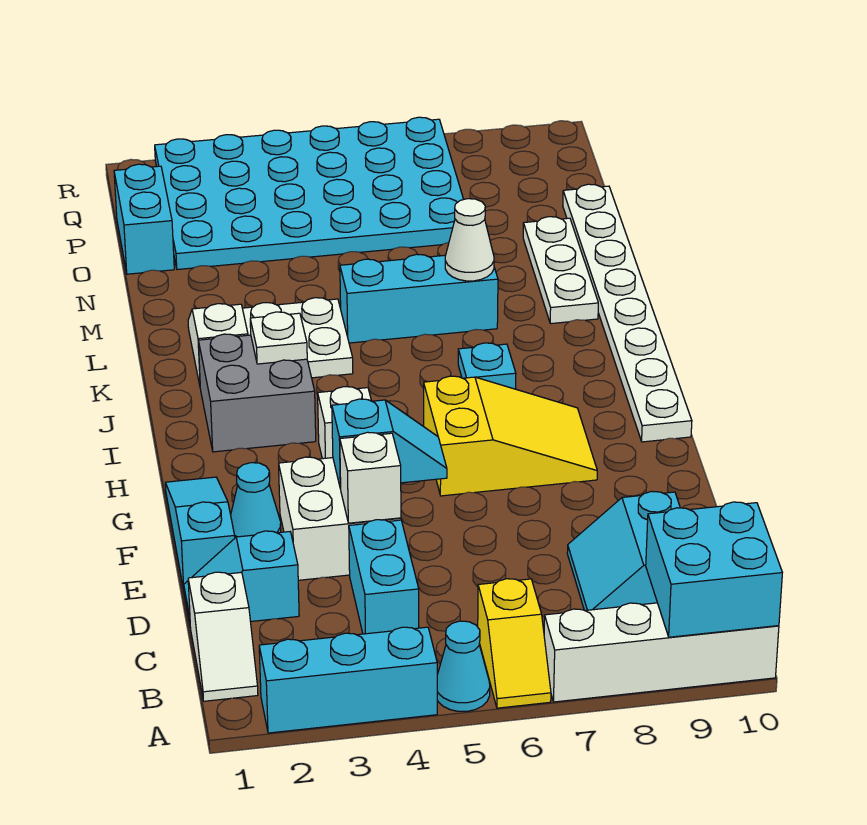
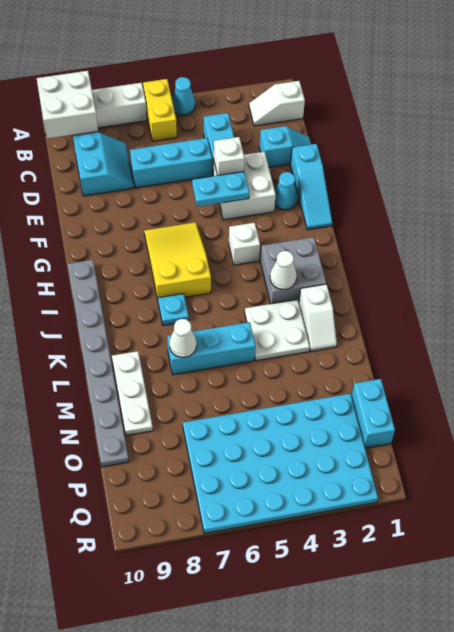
cyan brick A2:A4 level 1 -> cyan brick D5:D7 level 1
yellow slope A6:B6 level 1 top B -> yellow brick A6:B6 level 1
cyan brick A9:B10 level 2 -> white brick A9:B10 level 2
white slope B1:C1 level 1 top C -> white slope B1:B2 level 1 top 1
cyan slope F4:F5 level 2 top 4 -> cyan plate F4:F5 level 2
yellow slope G6:H8 level 1 top 6 -> yellow slope G6:I7 level 1 top I
white plate H10:O10 level 1 -> grey plate H10:O10 level 1
white plate J3 level 2 -> white cone J3 level 2

